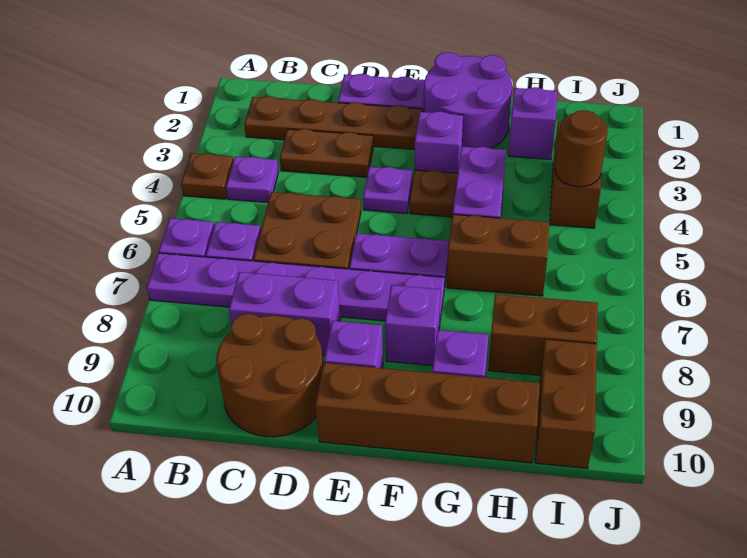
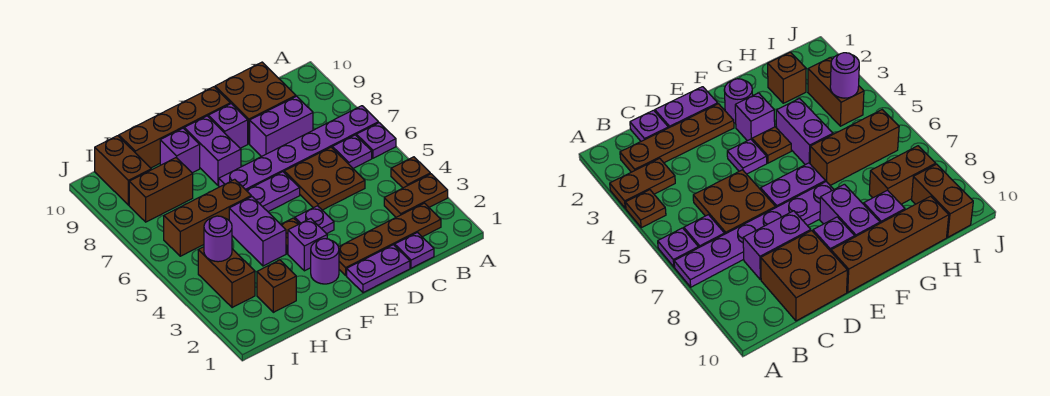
purple plate B4 level 1 -> purple plate C1 level 1
brown plate C3:D3 level 1 -> brown plate A3:B3 level 1
brown round brick C9:D10 level 1 -> brown brick C9:D10 level 1
purple round brick F1:G2 level 1 -> purple round brick F2 level 1
purple brick F8 level 1 -> purple brick F8:F9 level 1
brown brick G6:H6 level 1 -> brown brick G6:I6 level 1
purple brick H2 level 1 -> brown brick H2 level 1
brown round brick I4 level 2 -> purple round brick I4 level 2

